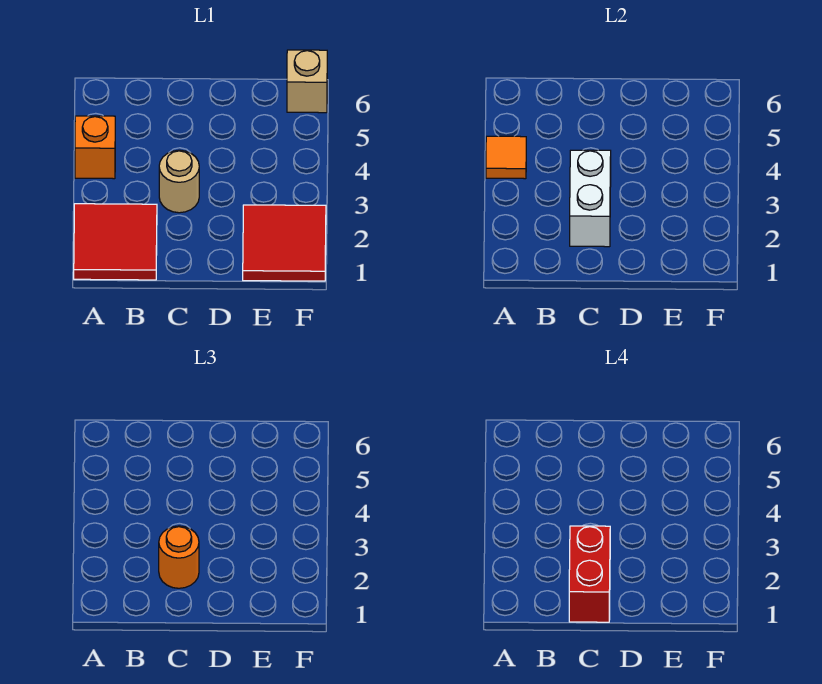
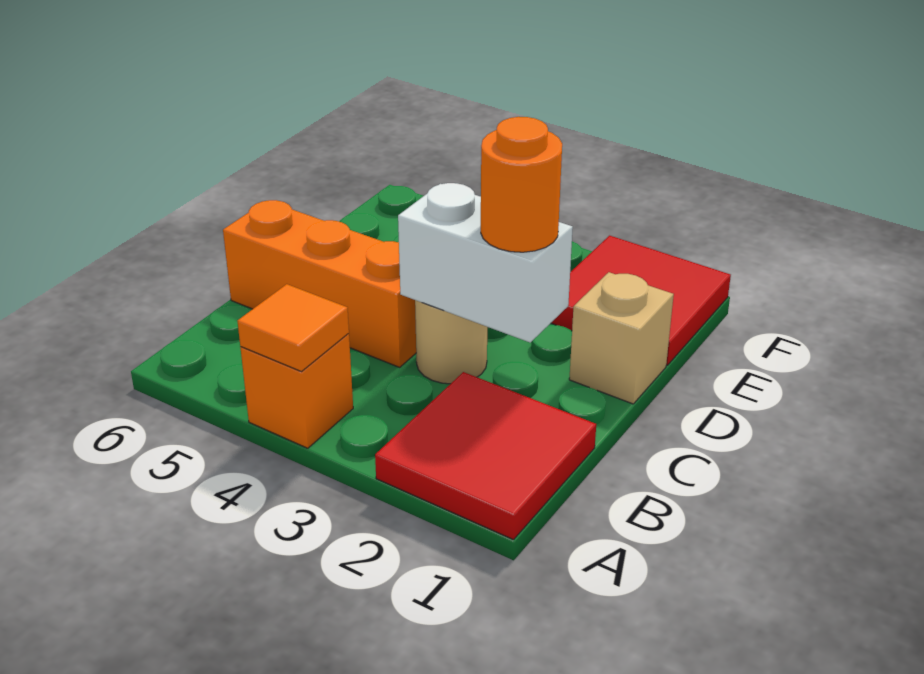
red brick C1:C2 level 4 -> none
none -> orange brick C4:C6 level 1
tan brick F6 level 1 -> tan brick D1 level 1

